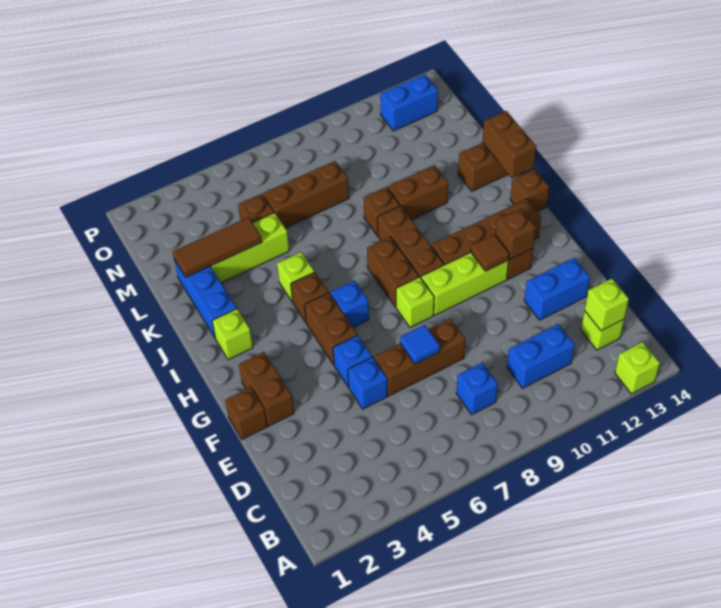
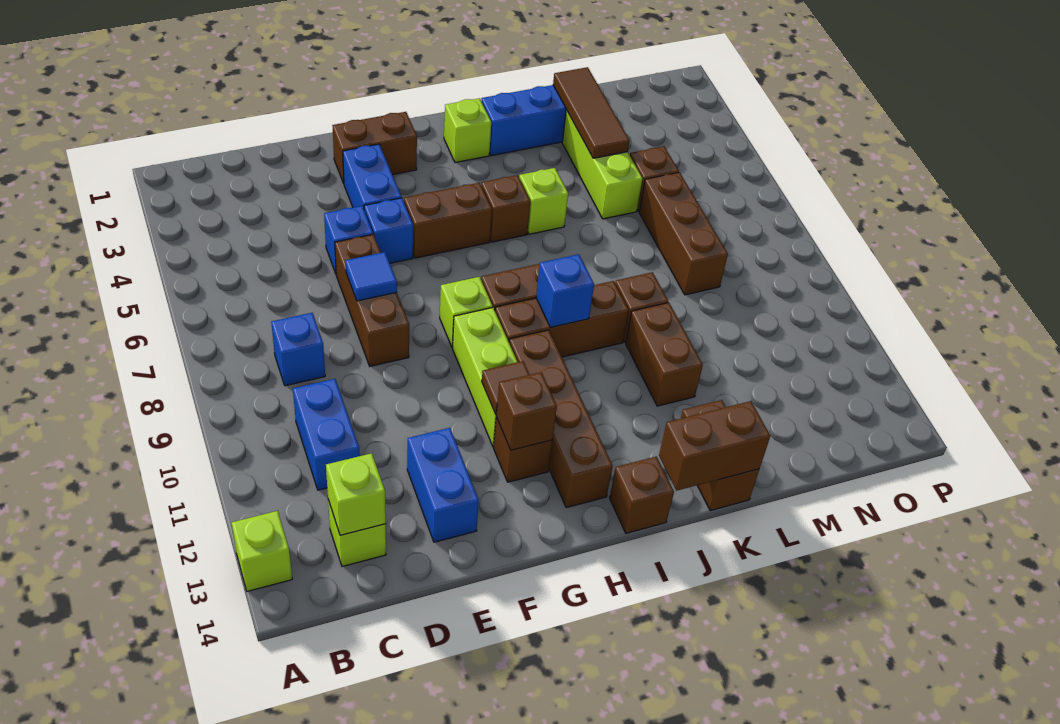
brown brick F1 level 1 -> none
blue brick H6 level 1 -> blue brick I9 level 2
blue brick O12:O13 level 1 -> blue brick F3:F4 level 1

